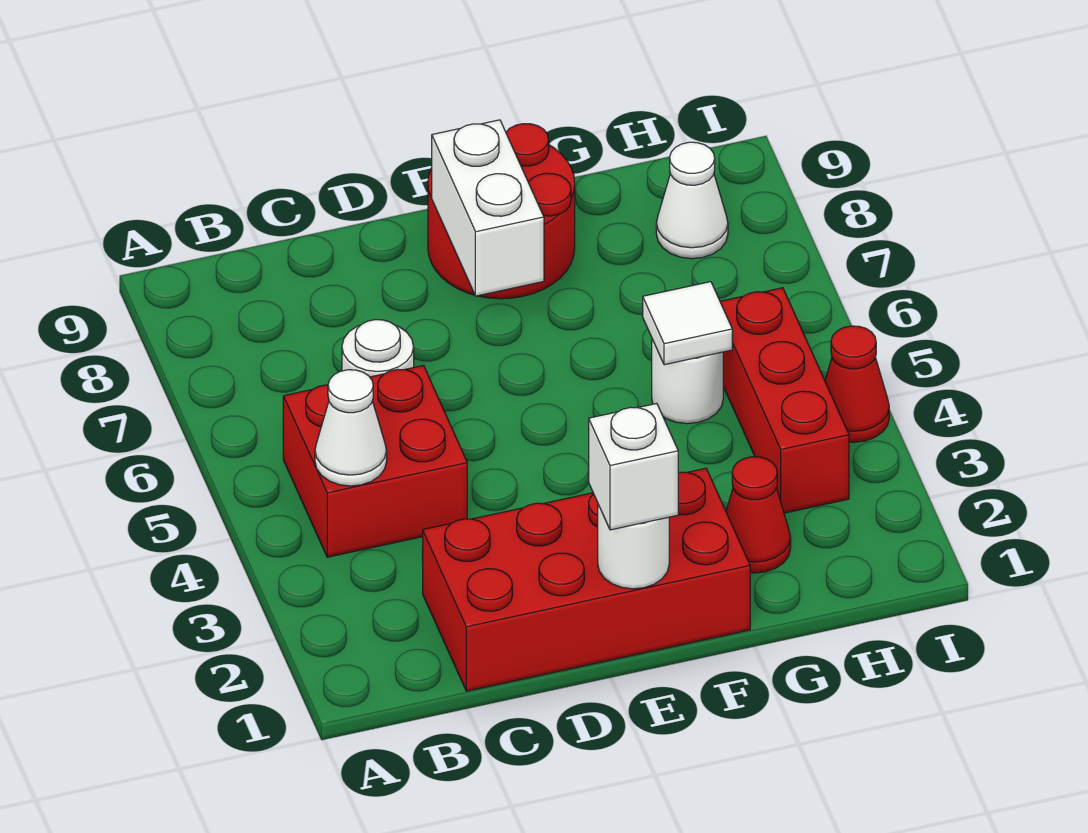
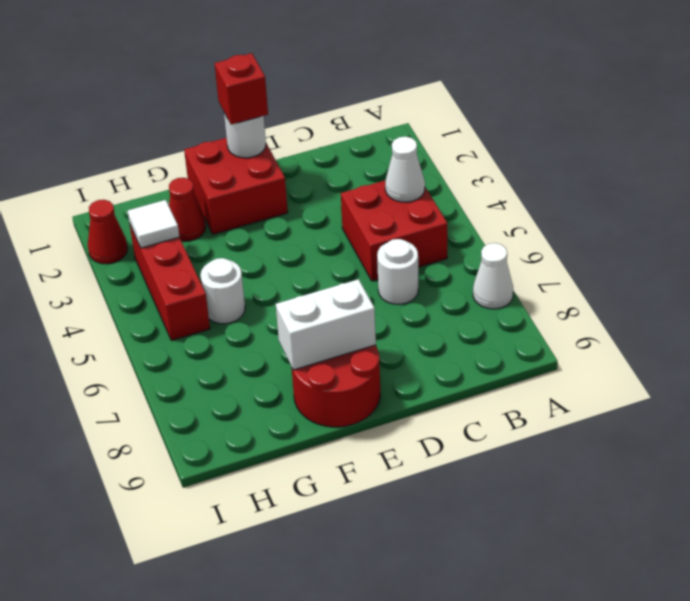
red brick C1:F2 level 1 -> red brick E1:F2 level 1
white brick E1 level 3 -> red brick E1 level 3
white brick E7:E8 level 2 -> white brick E8:F8 level 2
white tile G5 level 2 -> white tile H3 level 2
white cone H8 level 1 -> white cone A7 level 1
red cone I4 level 1 -> red cone I2 level 1

